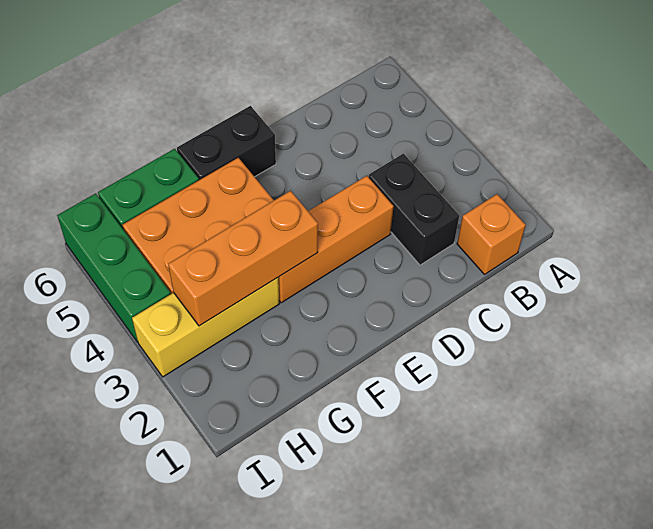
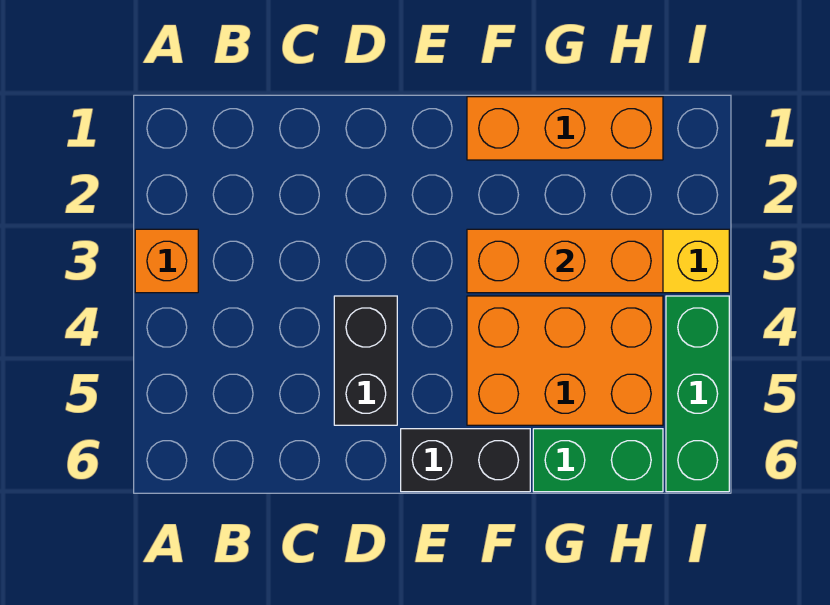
orange brick B1 level 1 -> orange brick A3 level 1
black brick C2:C3 level 1 -> black brick D4:D5 level 1
orange brick D3:F3 level 1 -> orange brick F1:H1 level 1

